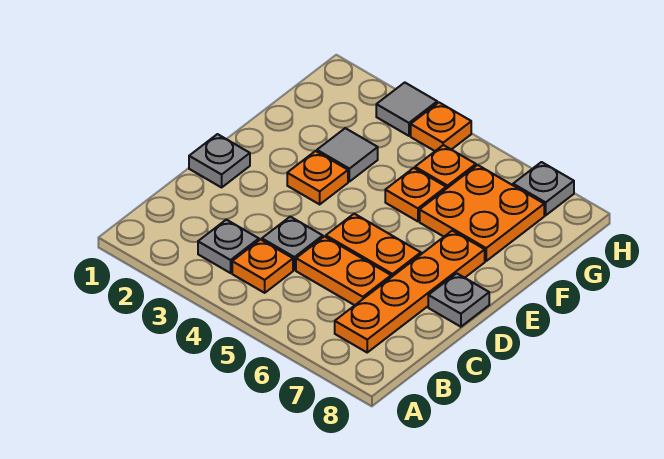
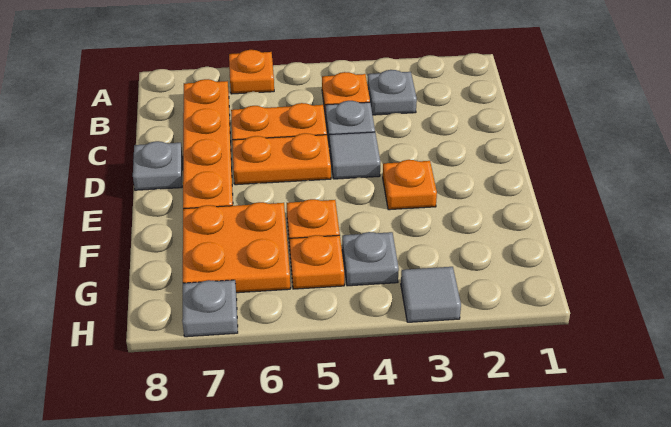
grey plate D1 level 1 -> grey plate G4 level 1
grey tile F3 level 1 -> grey tile D4 level 1
orange plate H4 level 1 -> orange plate A6 level 1

